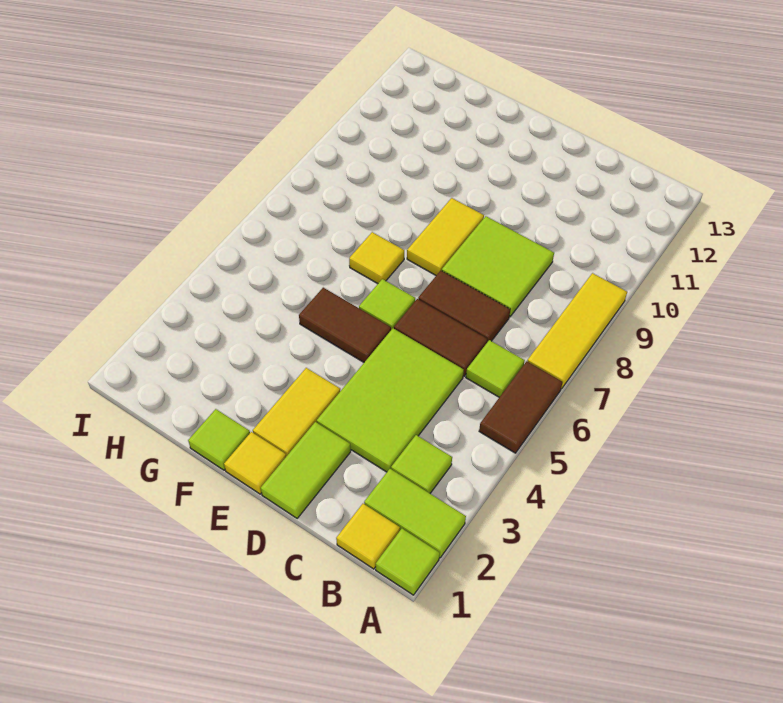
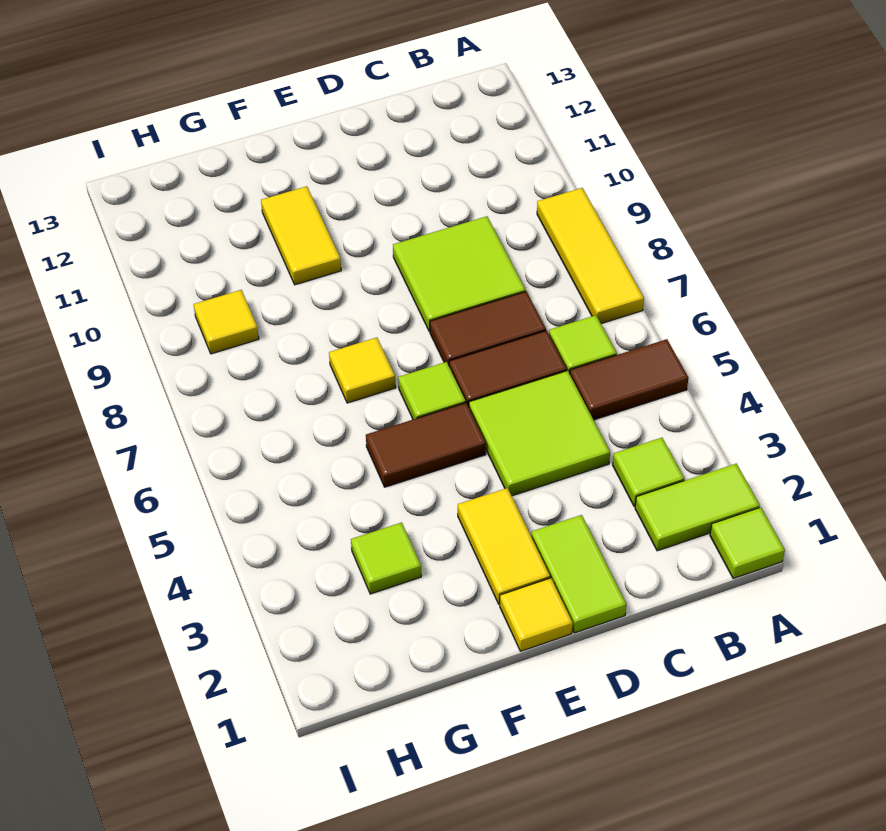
brown tile A5:A6 level 1 -> brown tile A5:B5 level 1
yellow tile B1 level 1 -> yellow tile H9 level 1
lime tile C3:D5 level 1 -> lime tile C4:D5 level 1
yellow tile E8:E9 level 1 -> yellow tile F10:F11 level 1
lime tile F1 level 1 -> lime tile G3 level 1

